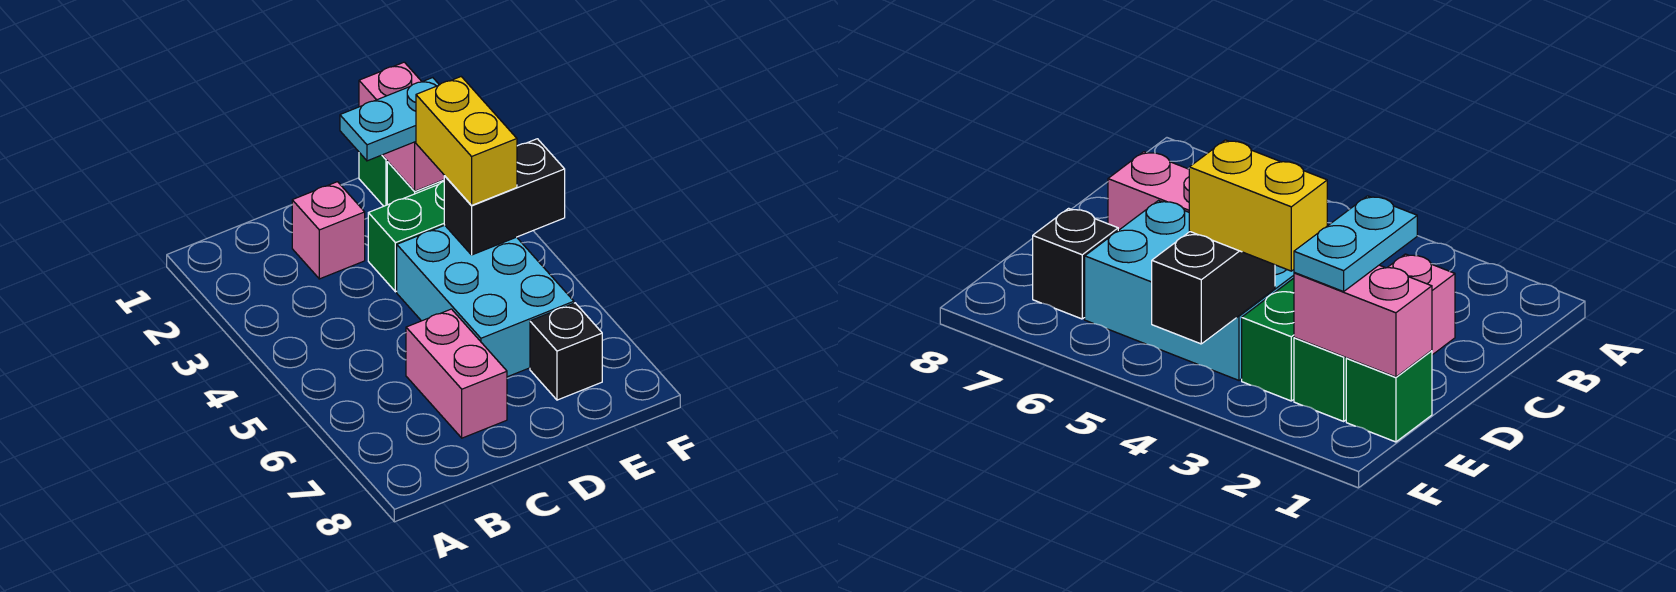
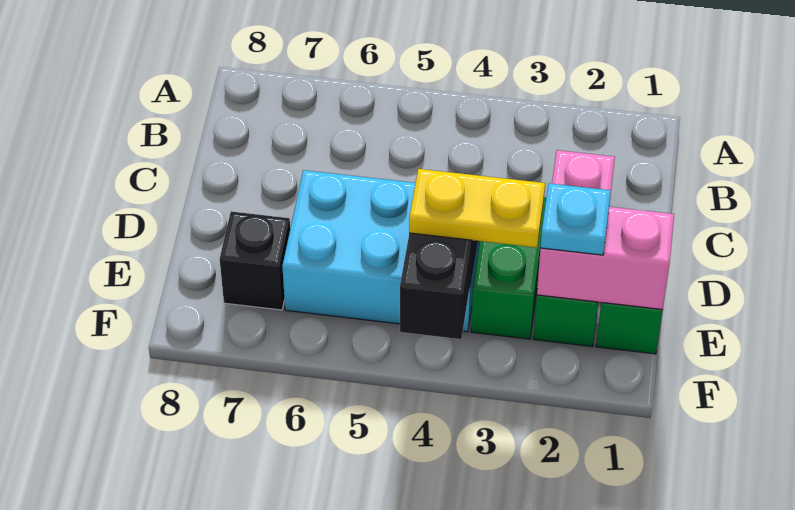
pink brick C6:C7 level 1 -> none
cyan plate D2:E2 level 3 -> cyan plate E2 level 3
yellow brick E3:E4 level 3 -> yellow plate E3:E4 level 3

